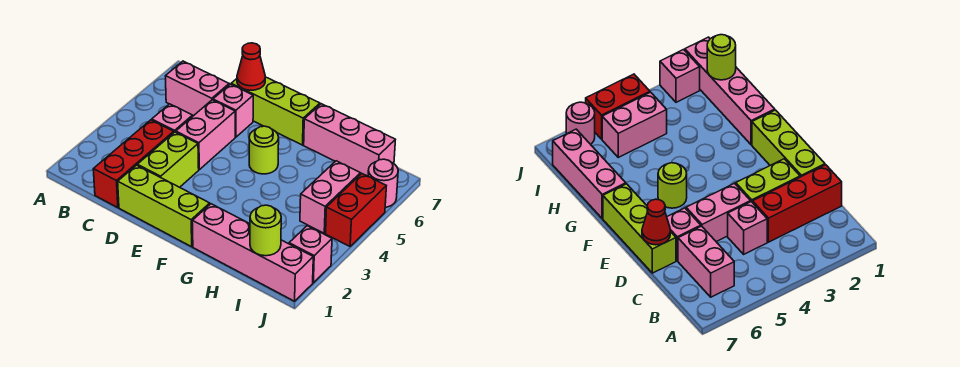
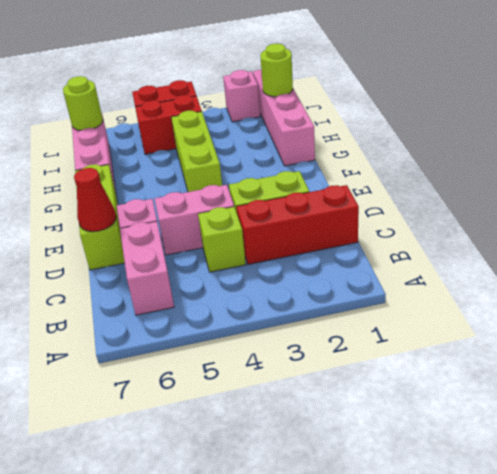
pink brick C4 level 1 -> lime brick C4 level 1
lime brick D1:F1 level 1 -> lime brick F4:H4 level 1
lime round brick F5 level 1 -> lime round brick I7 level 2
pink brick I4:I5 level 1 -> red brick I4:I5 level 1
pink round brick J6 level 1 -> none

